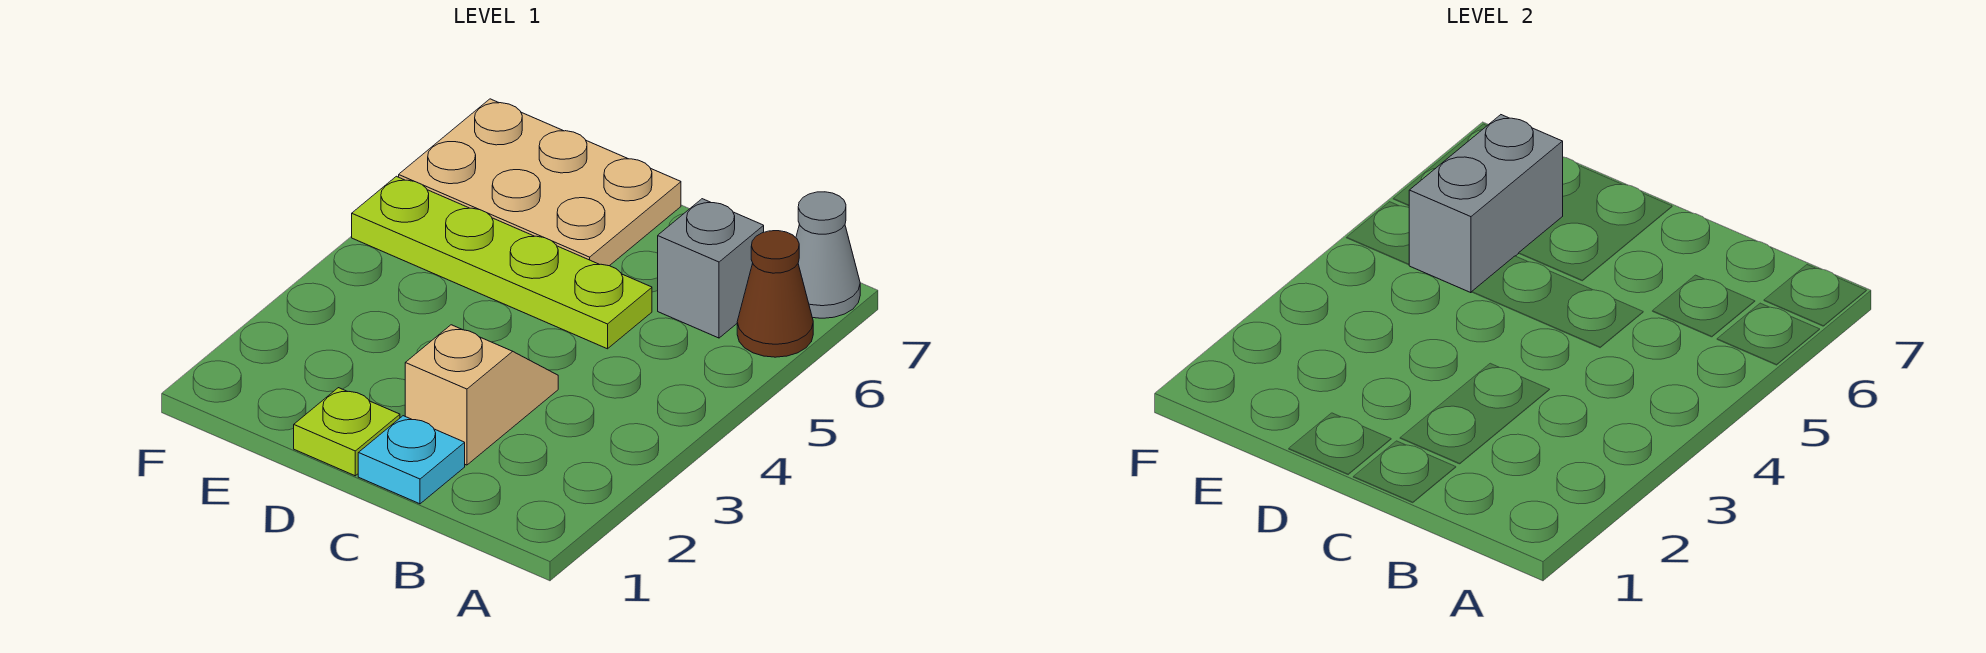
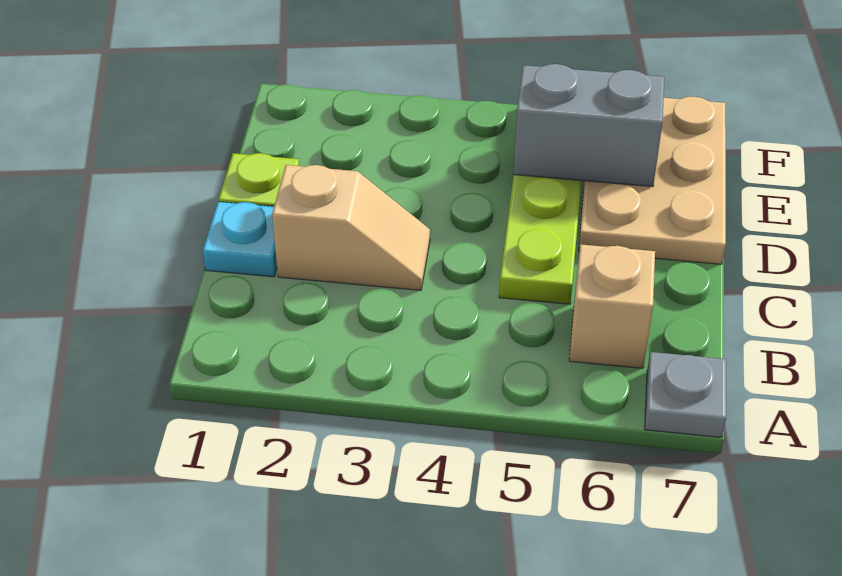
brown cone A6 level 1 -> none
grey cone A7 level 1 -> grey plate A7 level 1
grey brick B6 level 1 -> tan brick B6 level 1

